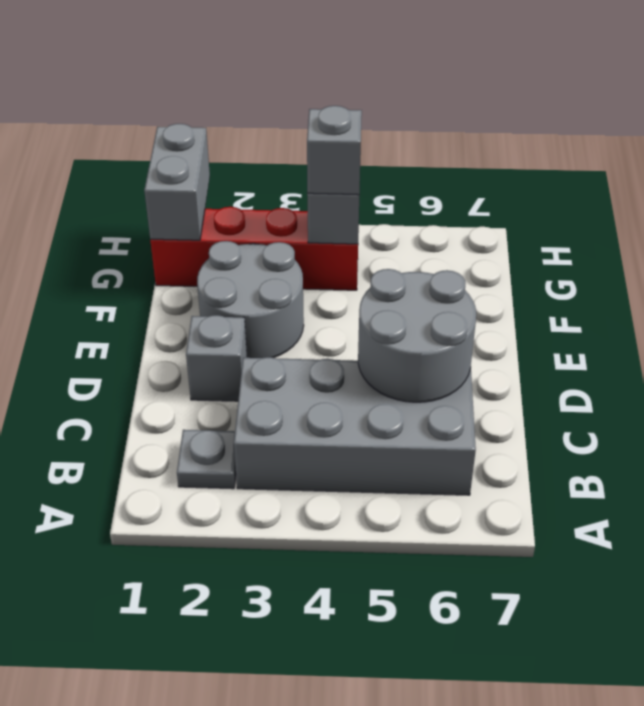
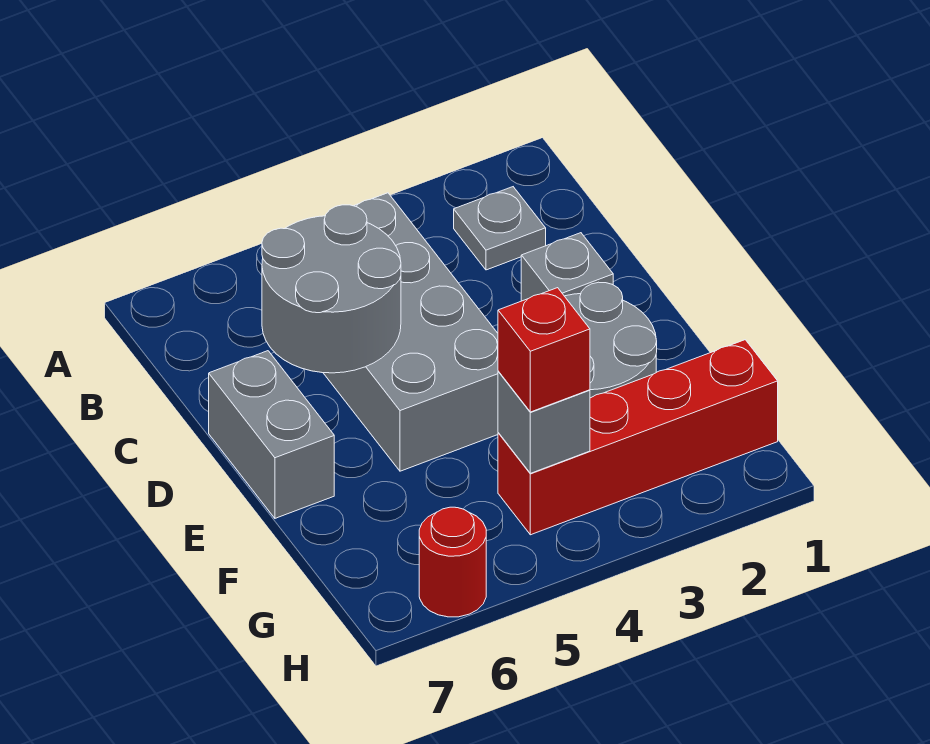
grey brick B3:C6 level 1 -> grey brick B4:E5 level 1
grey brick G1:H1 level 2 -> grey brick D7:E7 level 1
grey brick G4 level 3 -> red brick G4 level 3
none -> red round brick H6 level 1

